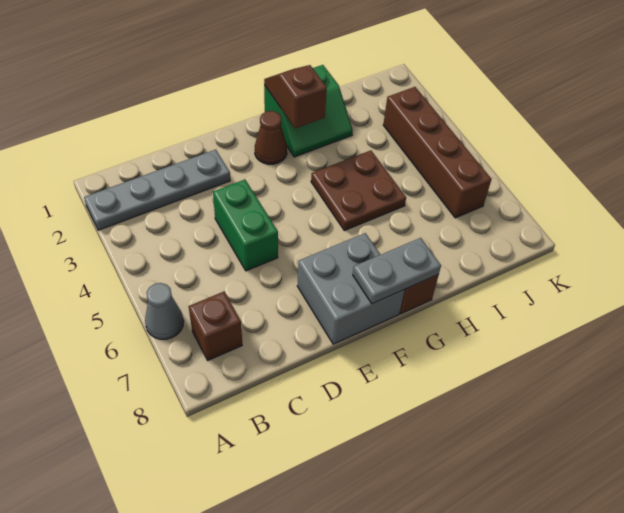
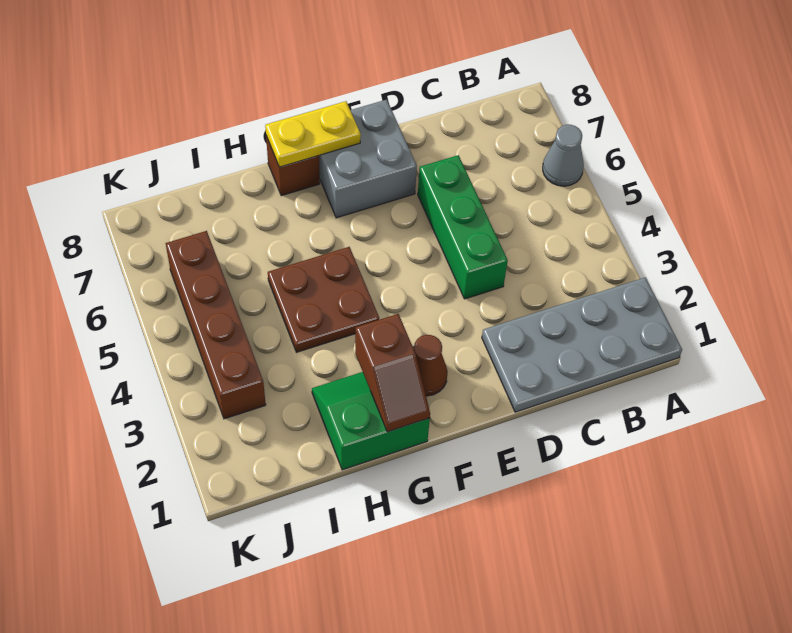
grey plate A2:D2 level 1 -> grey plate A1:D2 level 1
brown brick B7 level 1 -> none
green brick D4:D5 level 1 -> green brick D4:D6 level 1
grey plate F8:G8 level 2 -> yellow plate F8:G8 level 2

